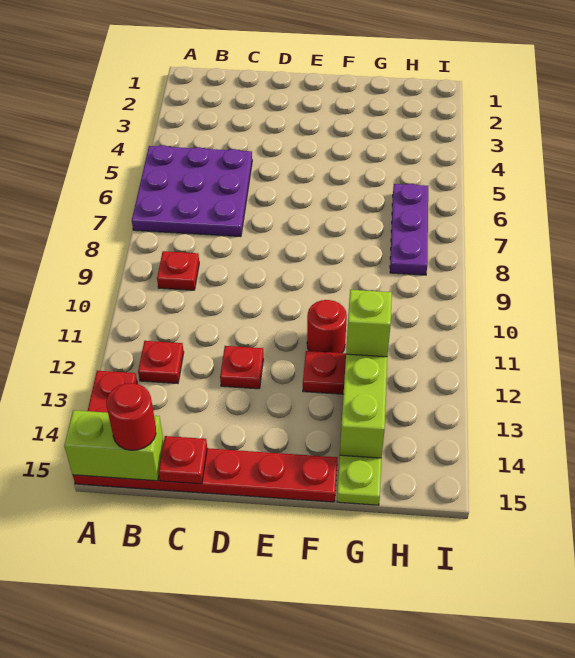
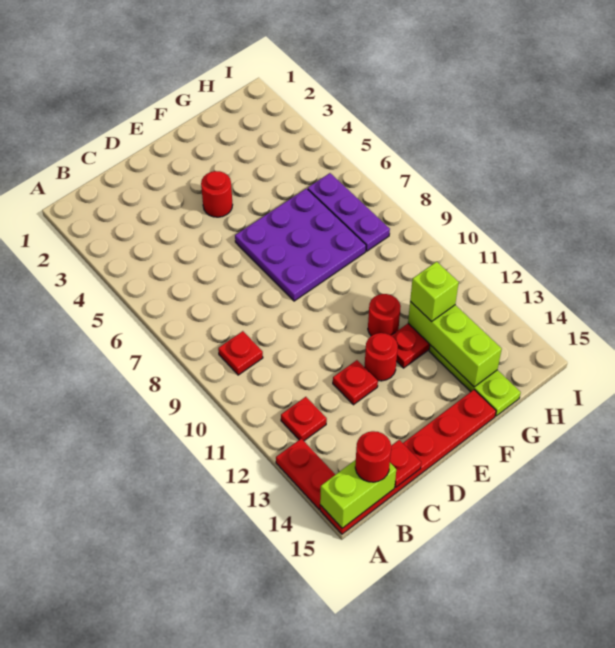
purple plate A5:C7 level 1 -> purple plate E6:G8 level 1
none -> red round brick E4 level 1
none -> red round brick E12 level 1

